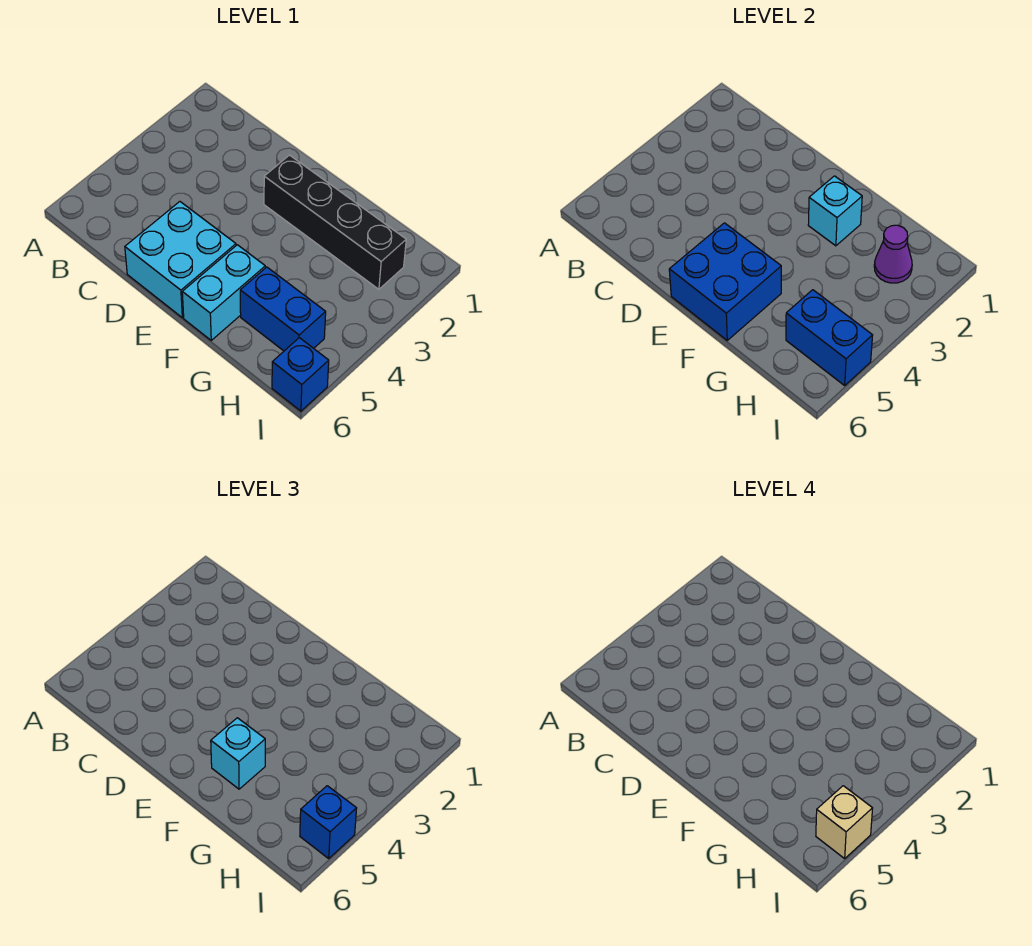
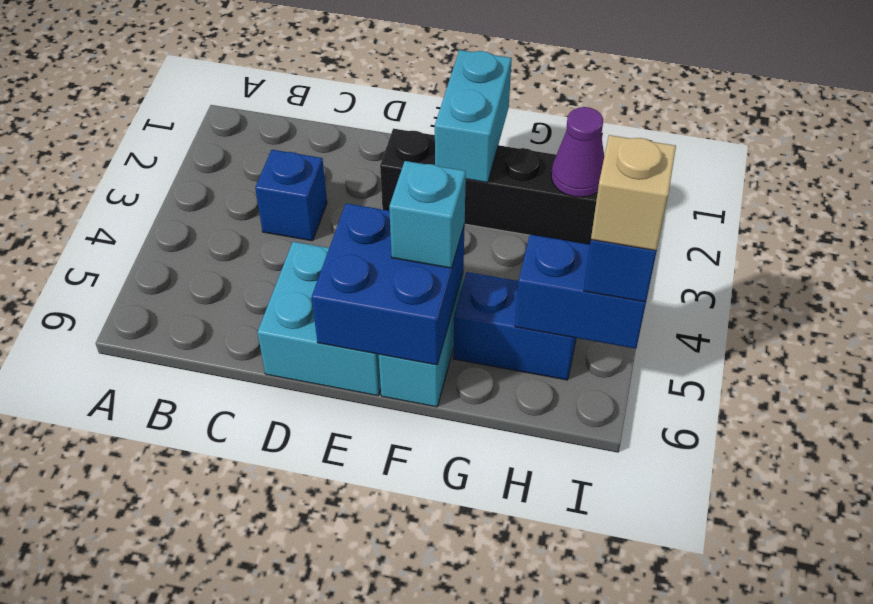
cyan brick F2 level 2 -> cyan brick F1:F2 level 2
blue brick I6 level 1 -> blue brick C3 level 1

